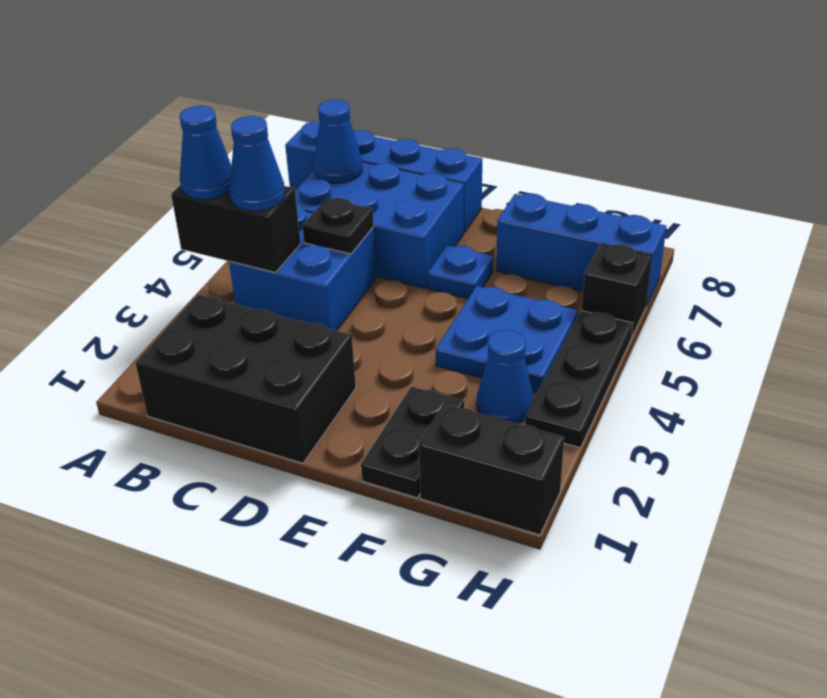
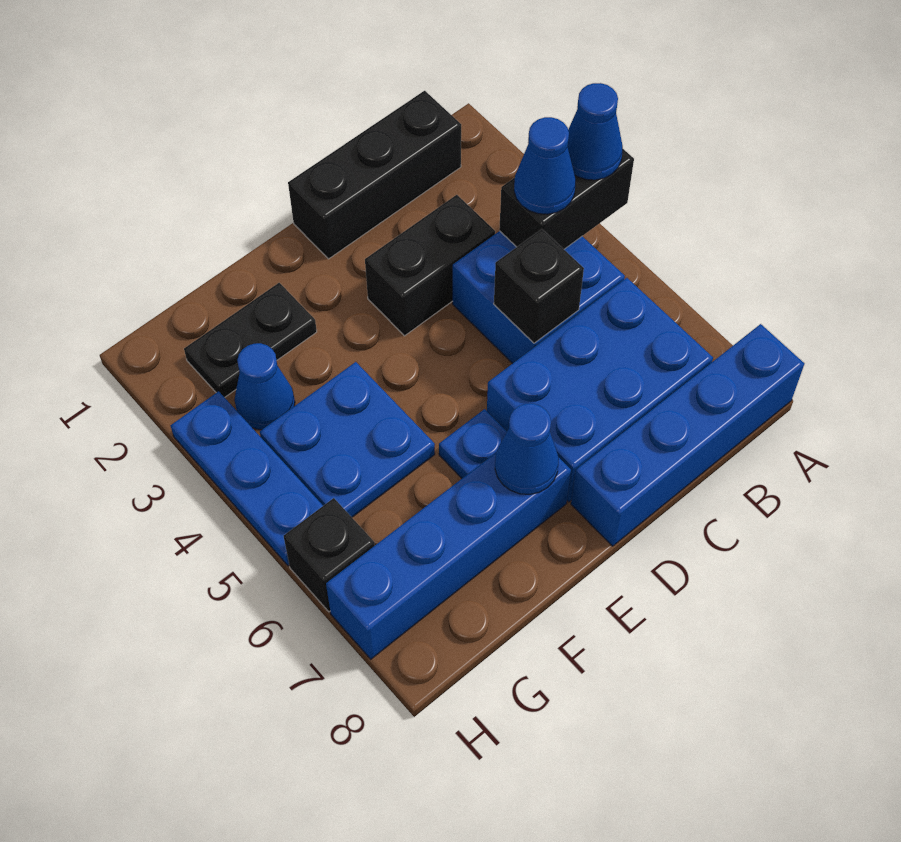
black brick B1:D2 level 1 -> black brick B1:D1 level 1
blue cone B7 level 2 -> blue cone E7 level 2
black plate C5 level 2 -> black brick C5 level 2
black plate F1:F2 level 1 -> black plate F2:G2 level 1
blue brick F7:H7 level 1 -> blue brick E7:H7 level 1
black brick G1:H1 level 1 -> black brick C3:D3 level 1
black plate H3:H5 level 1 -> blue plate H3:H5 level 1

